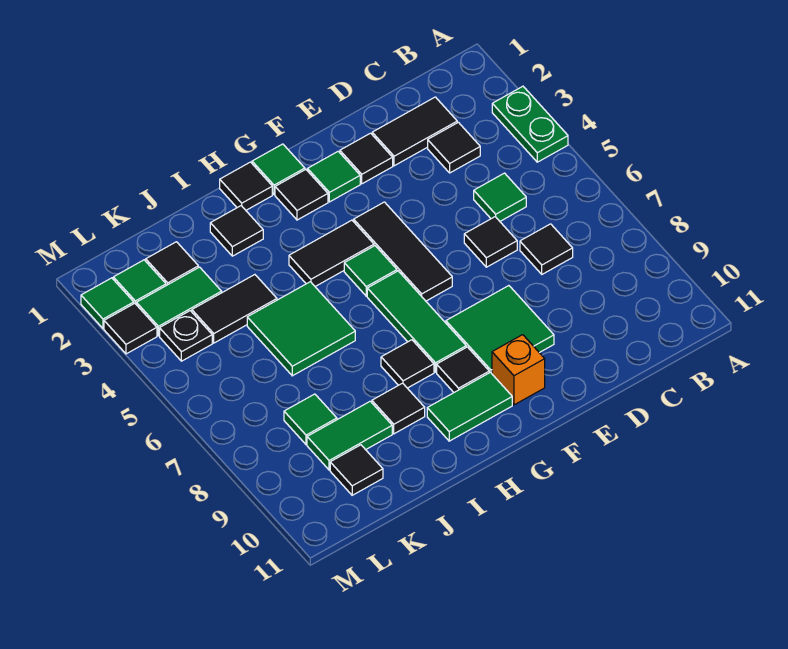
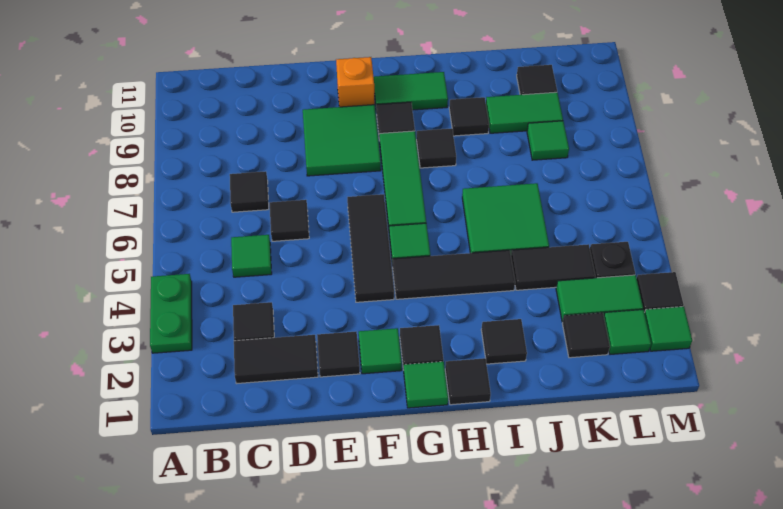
black tile G4:H4 level 1 -> black tile G4:I4 level 1

